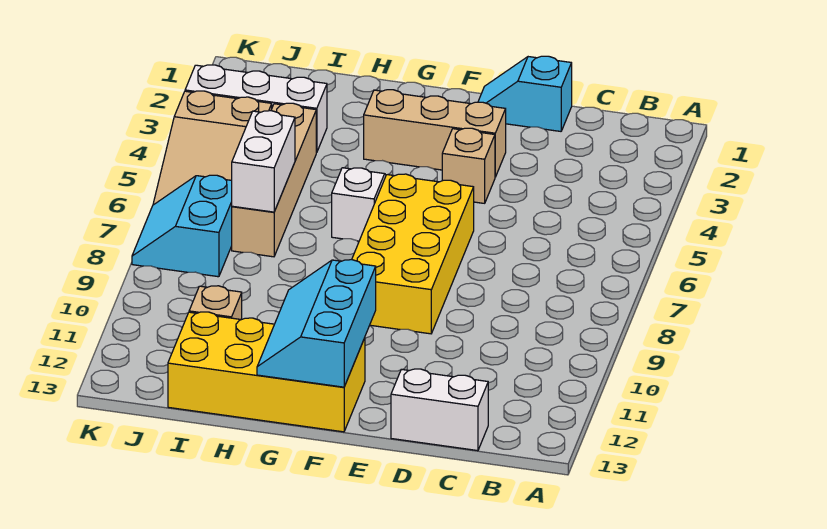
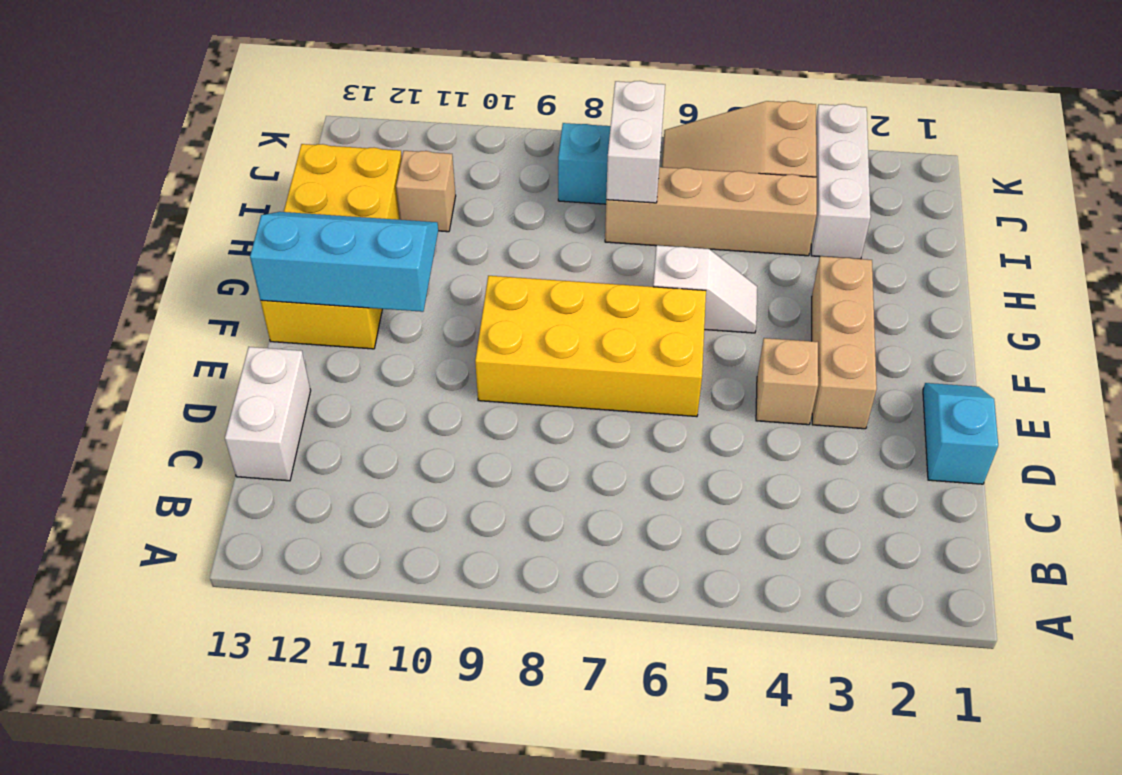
white brick I6:I7 level 2 -> white brick I7:J7 level 2

